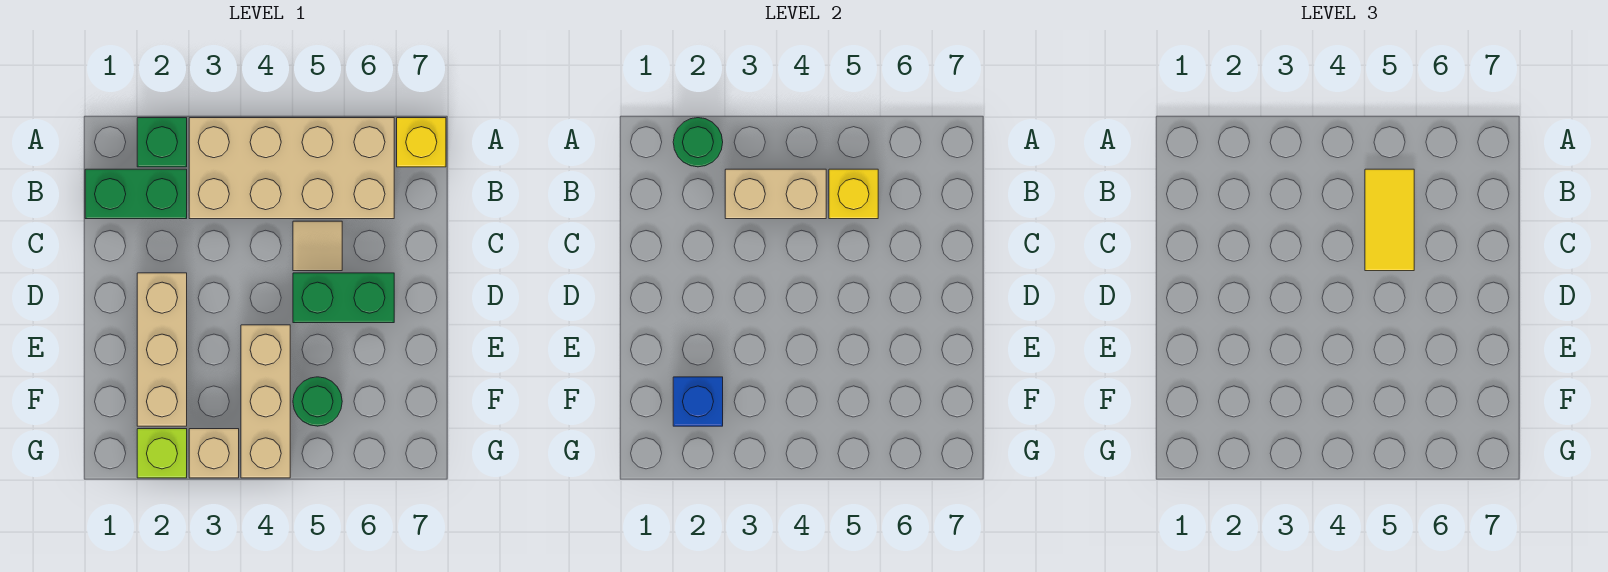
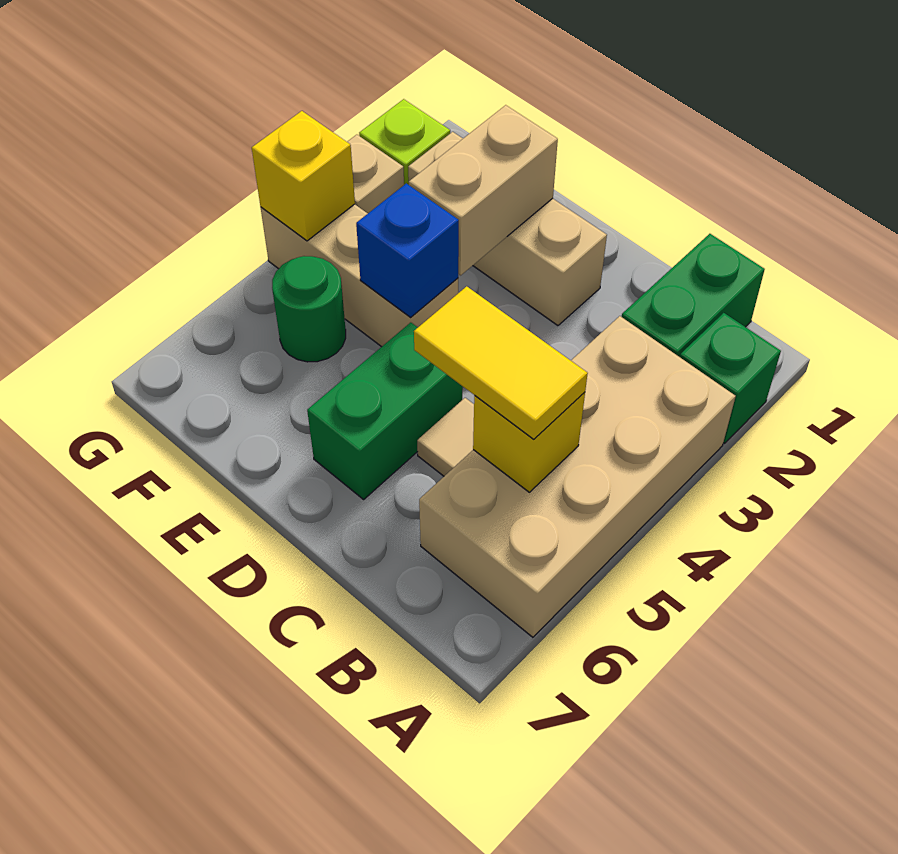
green round brick A2 level 2 -> none
yellow brick A7 level 1 -> yellow brick G4 level 2
tan brick B3:B4 level 2 -> tan brick E2:E3 level 2
blue brick F2 level 2 -> blue brick E4 level 2

